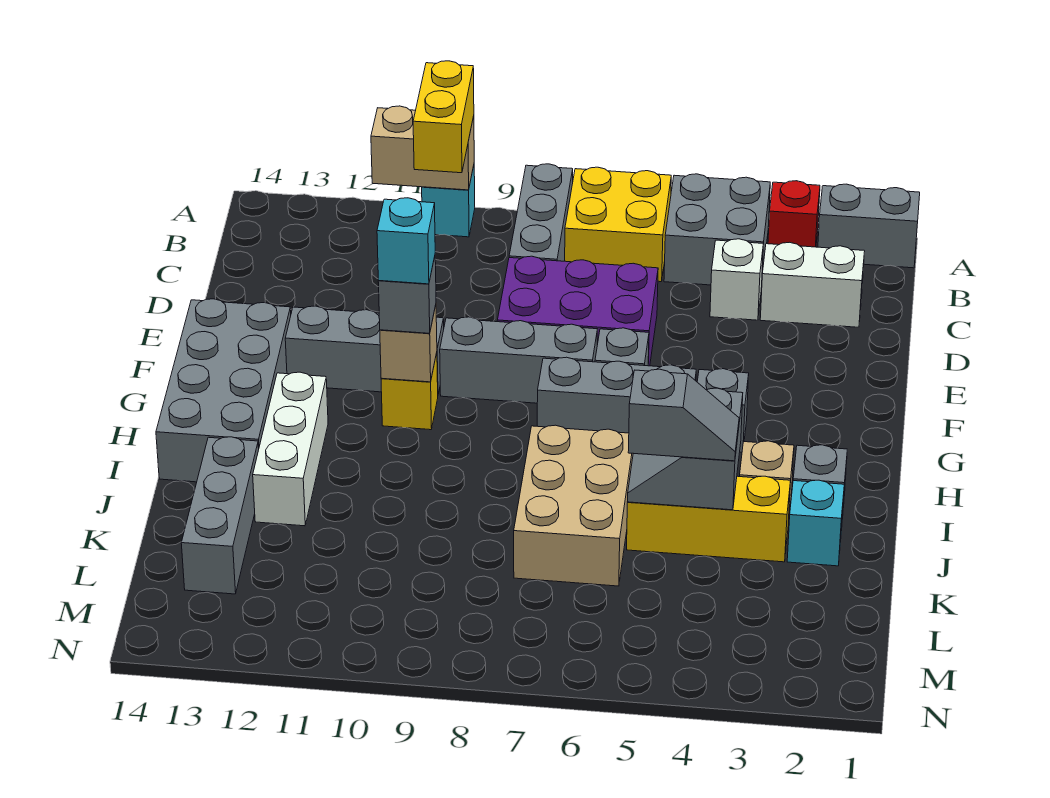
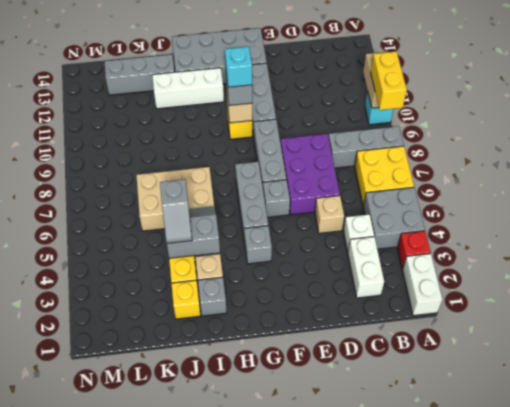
grey brick A1:A2 level 1 -> white brick A1:A2 level 1
yellow brick A10:B10 level 3 -> yellow brick A9:A10 level 3
none -> tan brick D5 level 1
cyan brick J2 level 1 -> yellow brick J2 level 1

